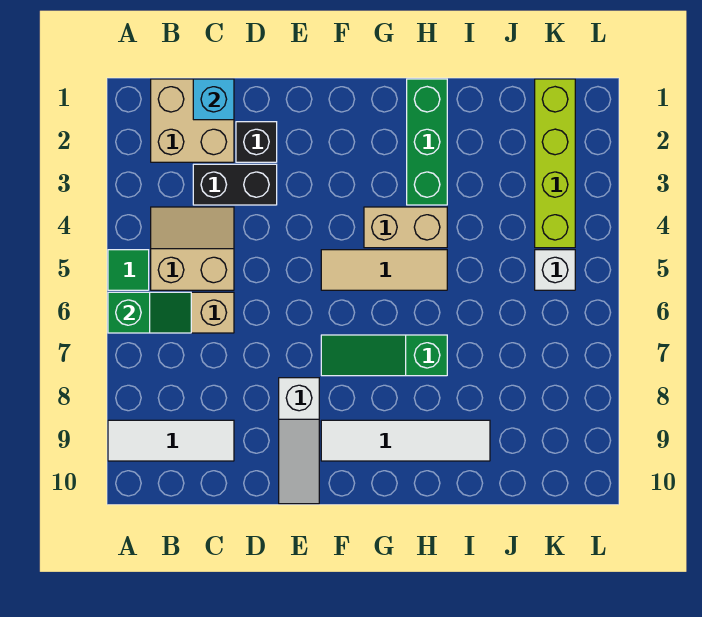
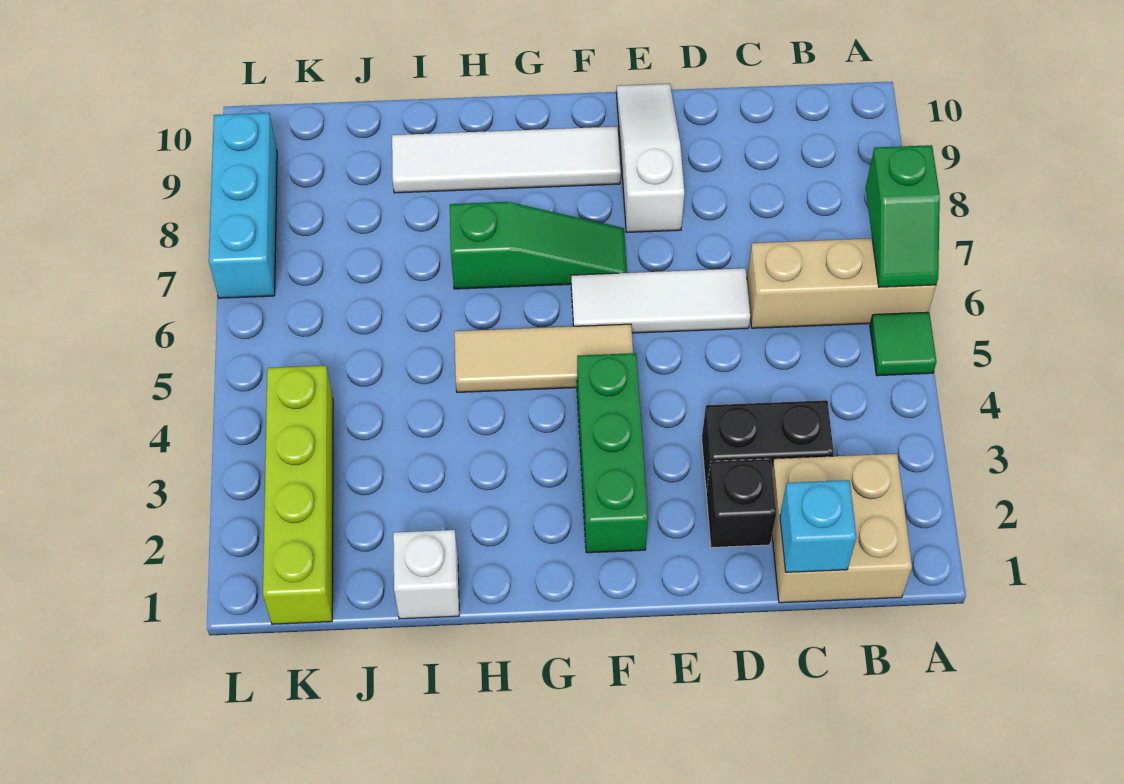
green slope A6:B6 level 2 top A -> green slope A6:A7 level 2 top 7
white tile A9:C9 level 1 -> white tile D6:F6 level 1
tan slope B4:C5 level 1 top 5 -> none
tan brick G4:H4 level 1 -> none
green brick H1:H3 level 1 -> green brick F2:F4 level 1
white brick K5 level 1 -> white brick I1 level 1
none -> cyan brick L7:L9 level 1

